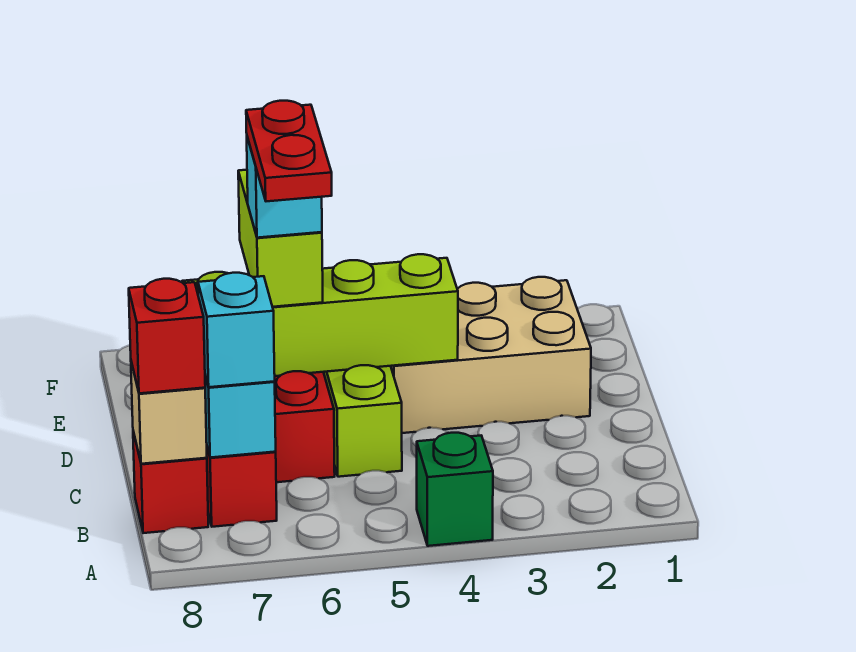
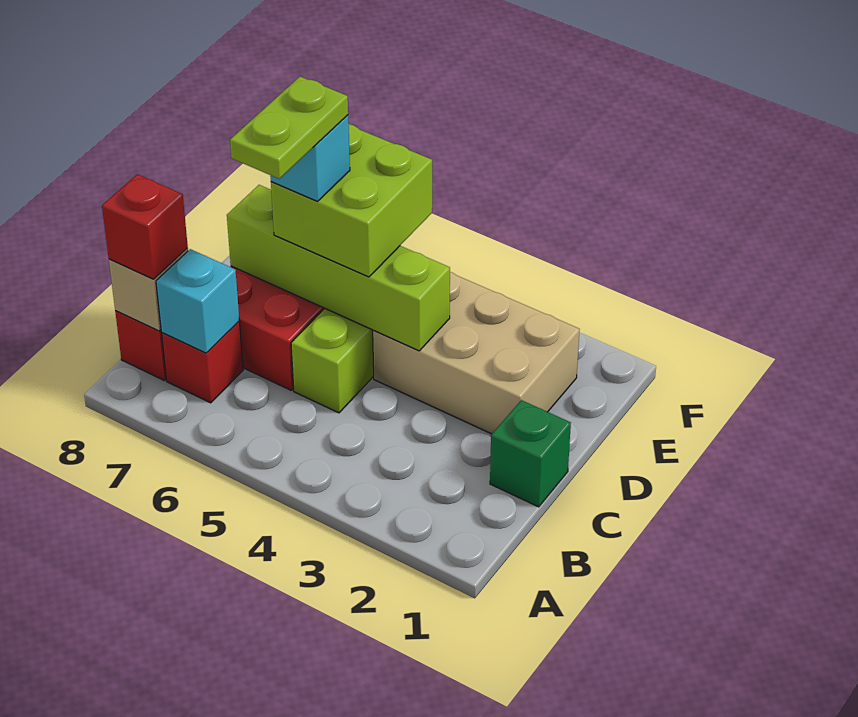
green brick A4 level 1 -> green brick C1 level 1
cyan brick B7 level 3 -> none
red plate C6:D6 level 5 -> lime plate C6:D6 level 5
lime brick D6:E6 level 3 -> lime brick D5:E6 level 3

